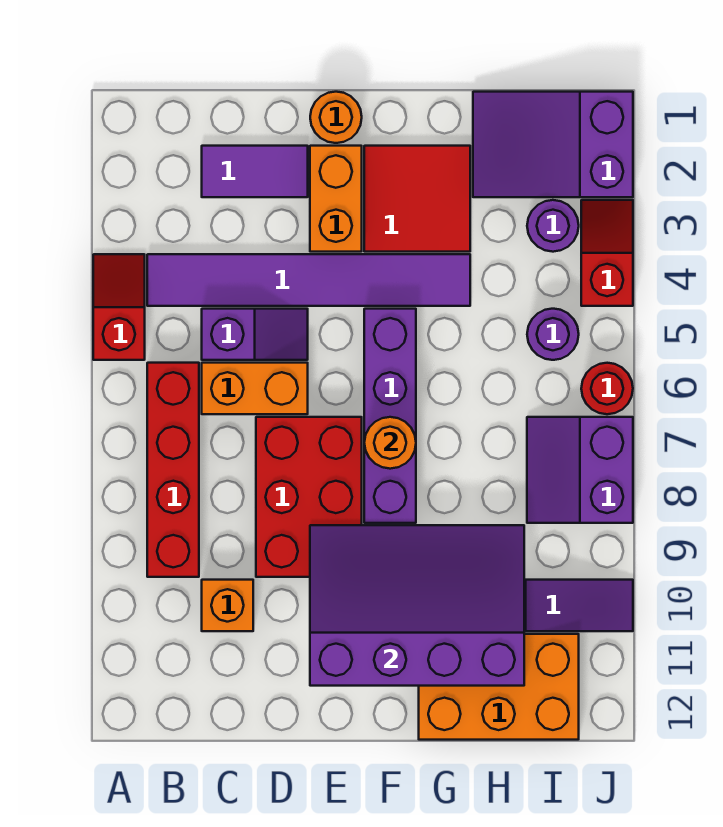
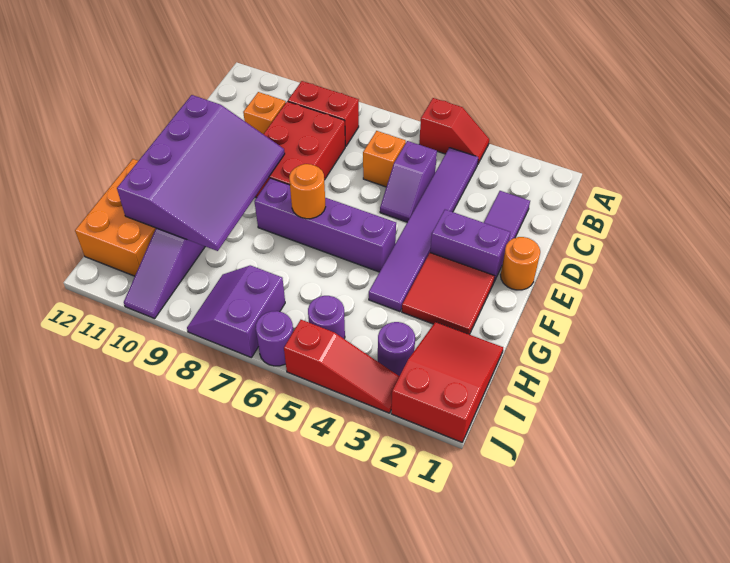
red brick B6:B9 level 1 -> red brick B8:B9 level 1
orange brick C6:D6 level 1 -> orange brick C6 level 1
red brick D7:E9 level 1 -> red brick C8:E9 level 1
orange brick E2:E3 level 1 -> purple brick E2:E3 level 1
purple slope H1:J2 level 1 top J -> red slope H1:J2 level 1 top J
purple slope I7:J8 level 1 top J -> purple slope I7:J8 level 1 top 7
red slope J3:J4 level 1 top 4 -> red slope J3:J5 level 1 top 5
red round brick J6 level 1 -> purple round brick J6 level 1

